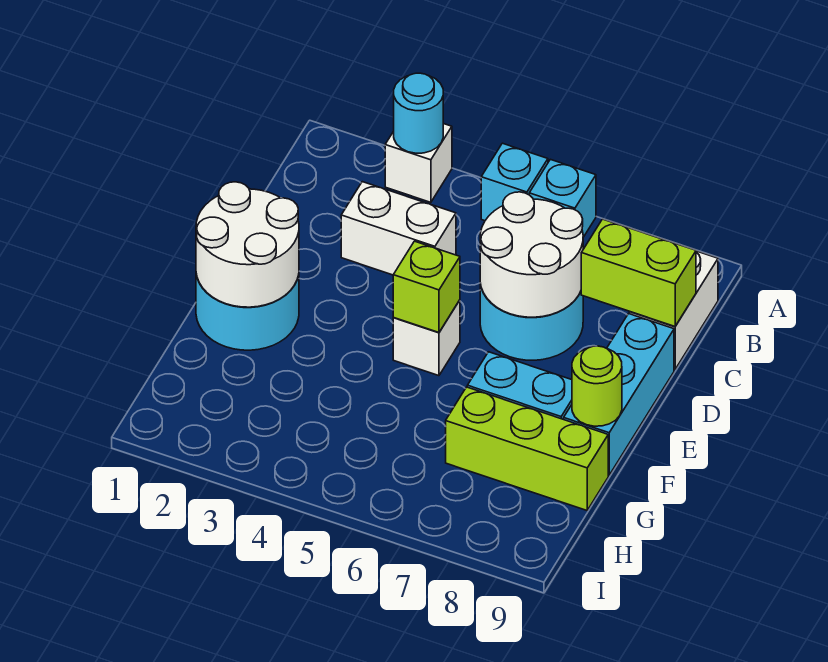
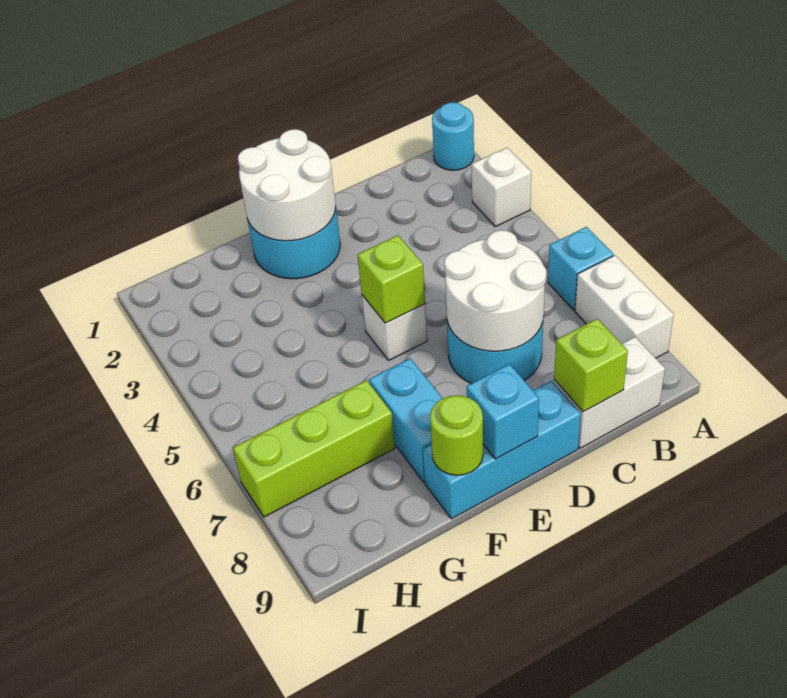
cyan round brick A3 level 2 -> cyan round brick A1 level 1
cyan brick A5 level 1 -> cyan brick E9 level 2
white brick C3:C4 level 1 -> white brick A7:A8 level 1
lime brick C8:C9 level 2 -> lime brick C9 level 2
lime brick G7:G9 level 1 -> lime brick G7:I7 level 1

